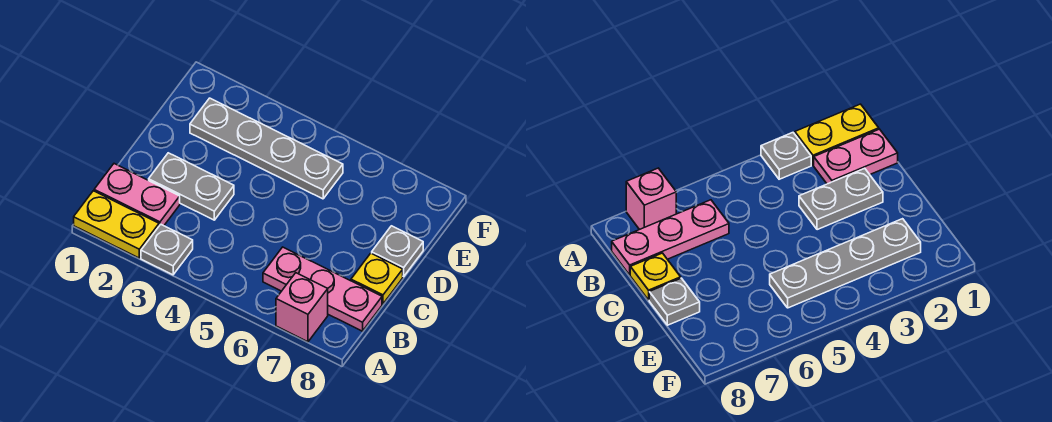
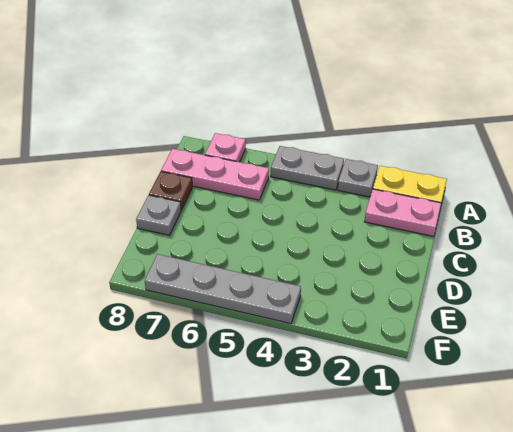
pink brick A7 level 1 -> pink plate A7 level 1
grey plate C2:C3 level 1 -> grey plate A4:A5 level 1
yellow plate C8 level 1 -> brown plate C8 level 1
grey plate E2:E5 level 1 -> grey plate F4:F7 level 1

